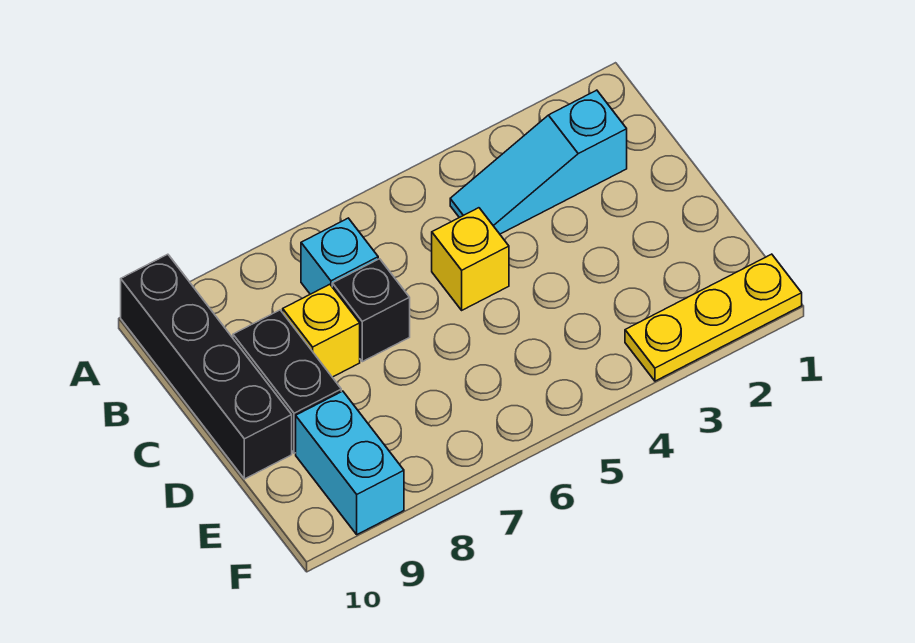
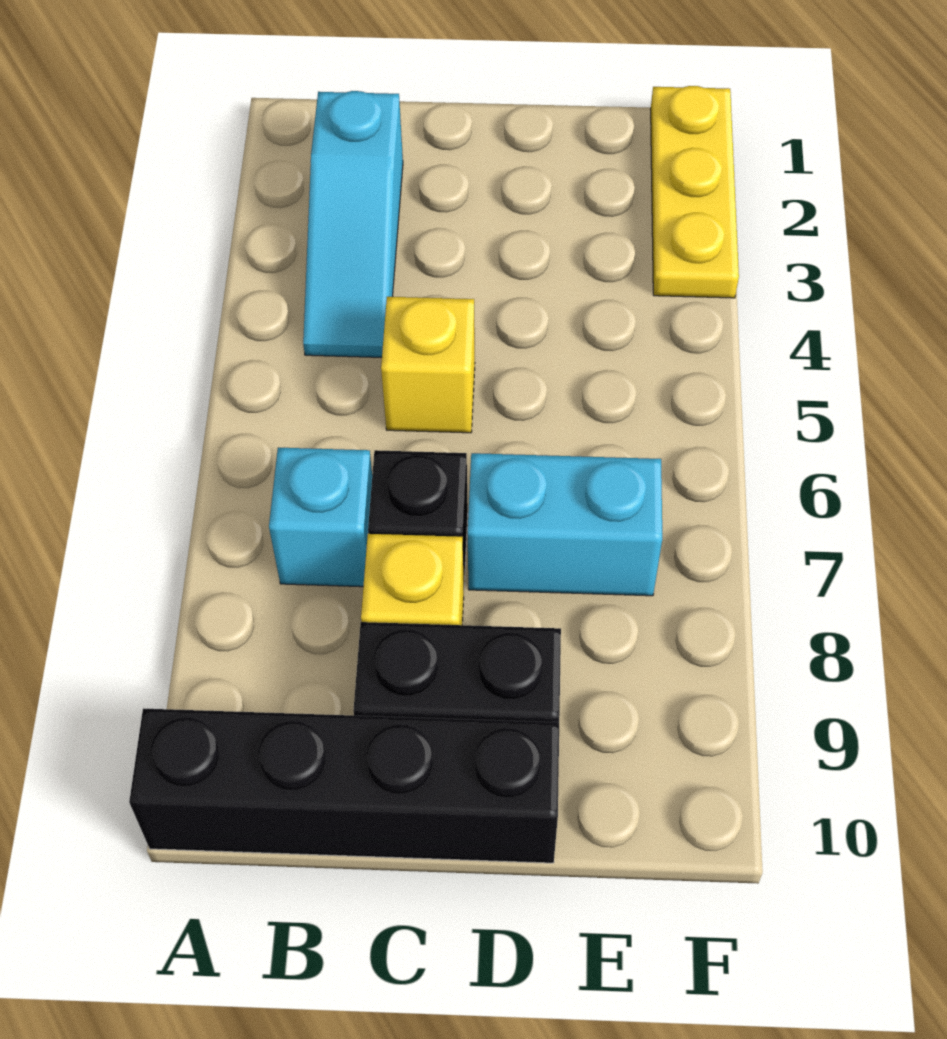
cyan brick E9:F9 level 1 -> cyan brick D7:E7 level 1

